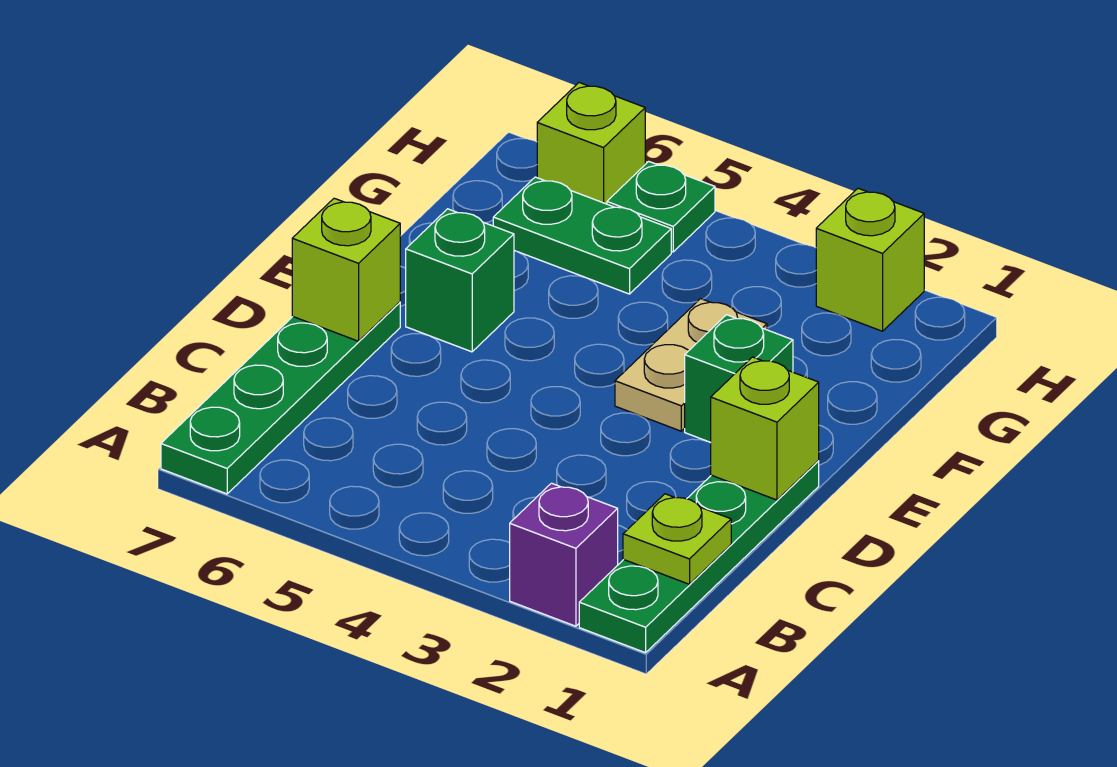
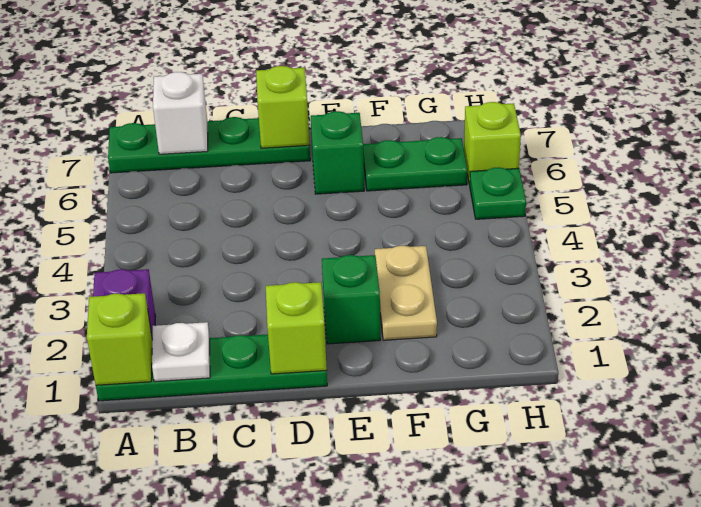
lime plate B1 level 2 -> white plate B1 level 2
none -> white brick B7 level 2
tan plate E3:F3 level 1 -> tan plate F2:F3 level 1
green plate G5:G6 level 1 -> green plate F6:G6 level 1
lime brick H2 level 1 -> lime brick A1 level 2

